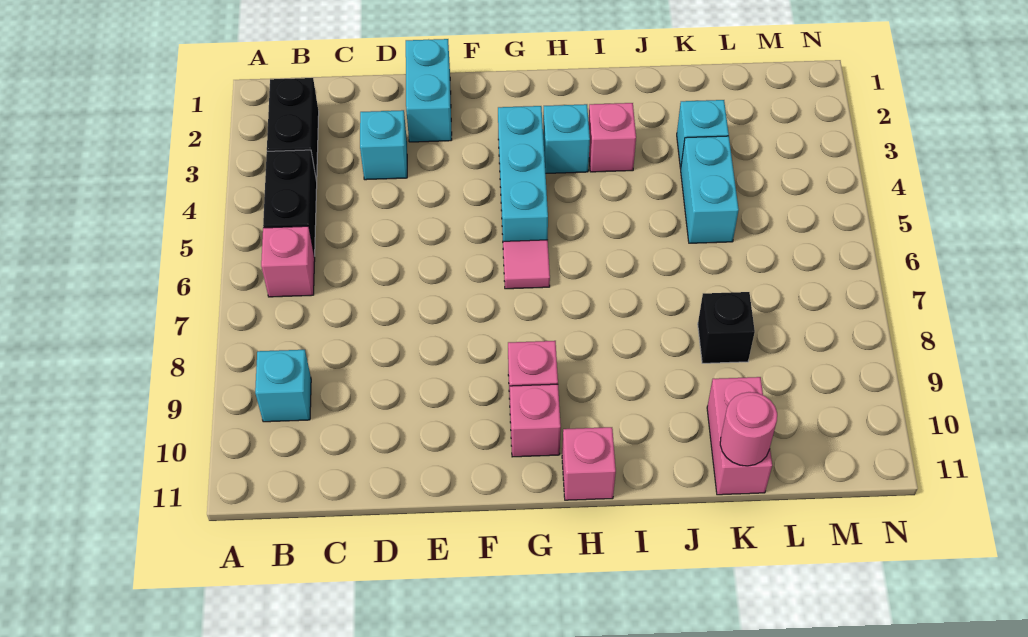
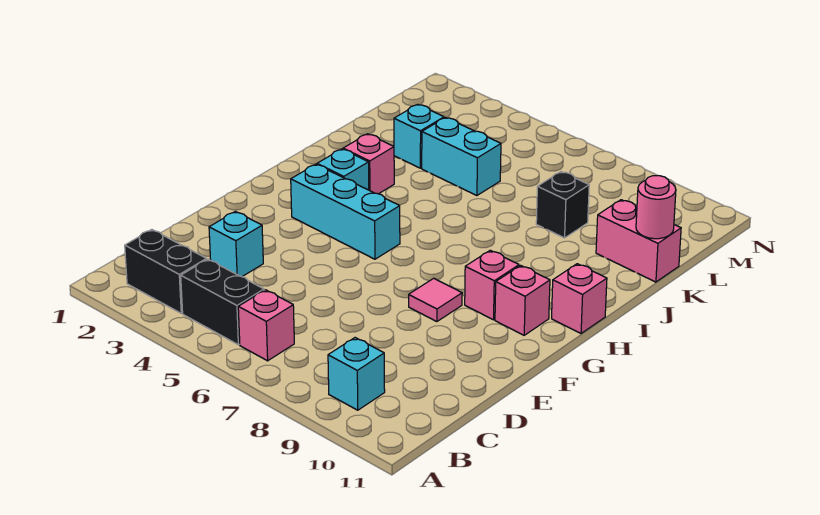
cyan brick E1:E2 level 1 -> none
pink tile G6 level 1 -> pink tile F8 level 1

